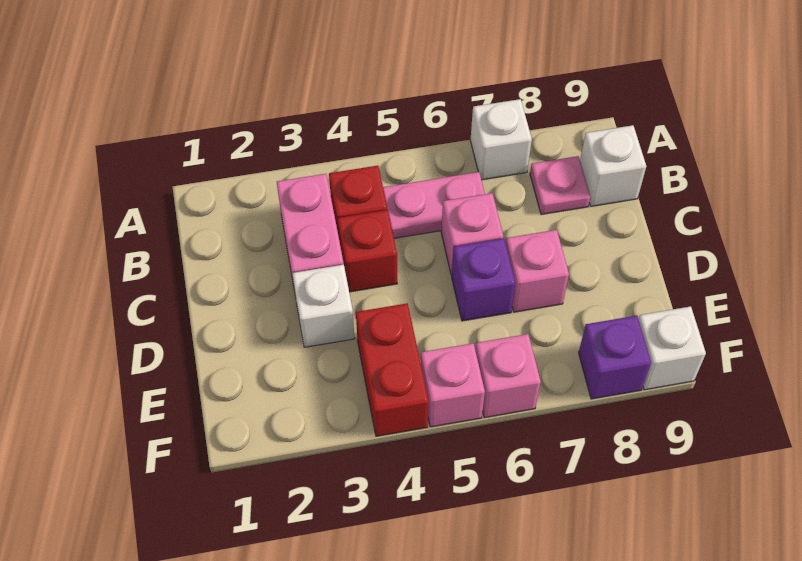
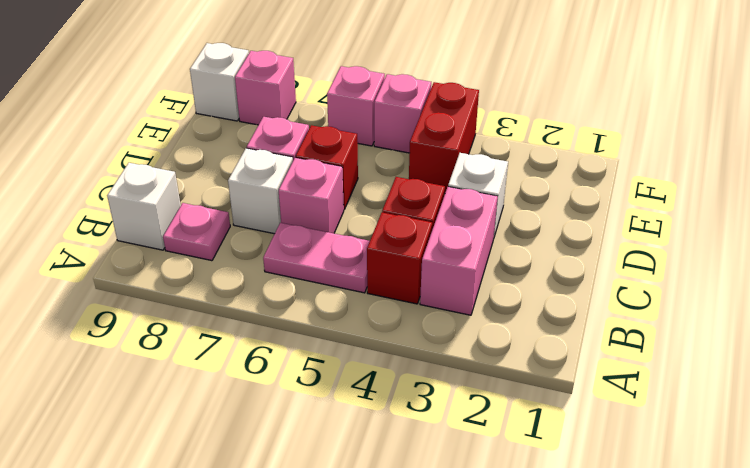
white brick A7 level 1 -> white brick C7 level 1
purple brick D6 level 1 -> red brick D6 level 1
purple brick F8 level 1 -> pink brick F8 level 1

